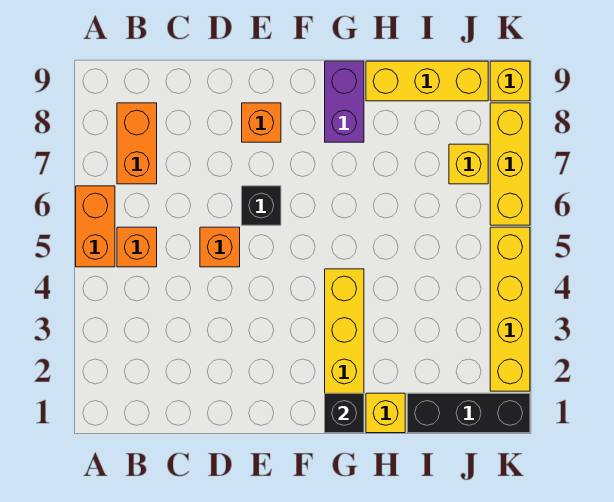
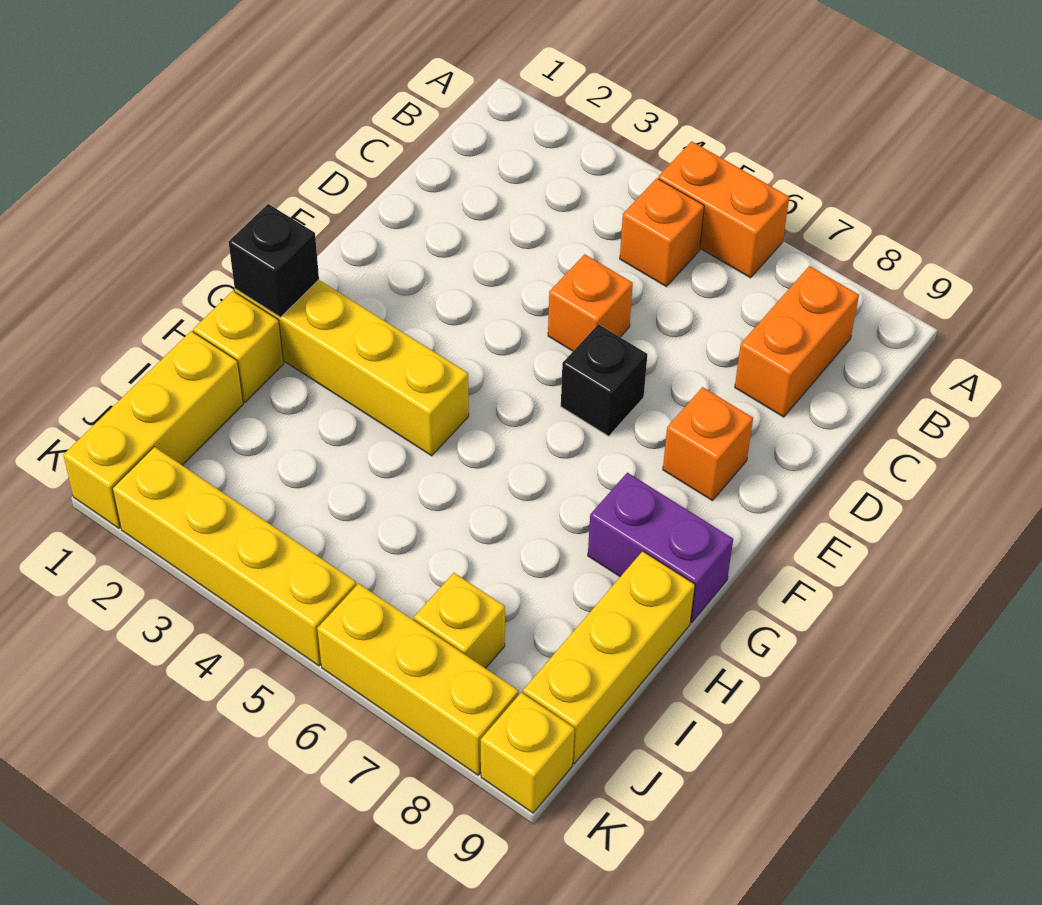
orange brick B7:B8 level 1 -> orange brick B8:C8 level 1
black brick I1:K1 level 1 -> yellow brick I1:K1 level 1

